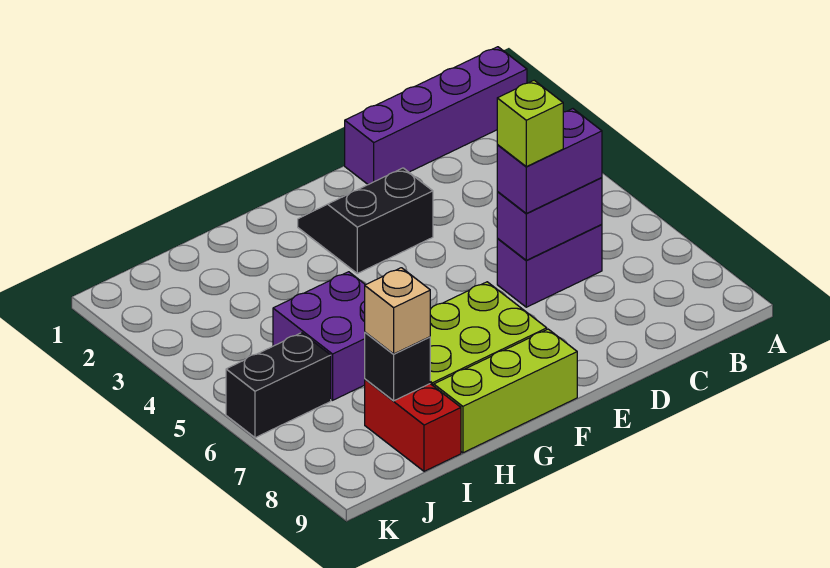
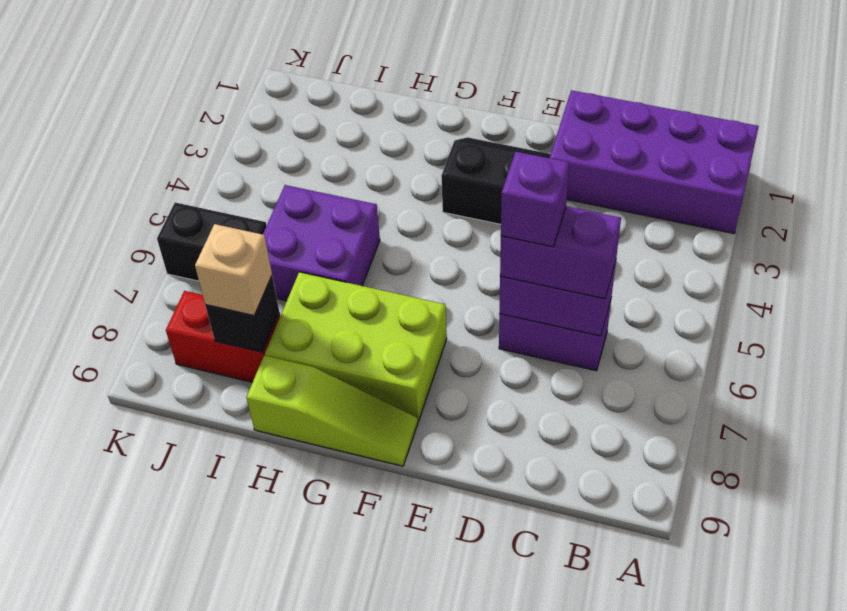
purple brick A1:D1 level 1 -> purple brick A1:D2 level 1
lime brick D6 level 4 -> purple brick D6 level 4
lime brick F9:H9 level 1 -> lime slope F9:H9 level 1 top H
red brick I8:I9 level 1 -> red brick I8:J8 level 1

